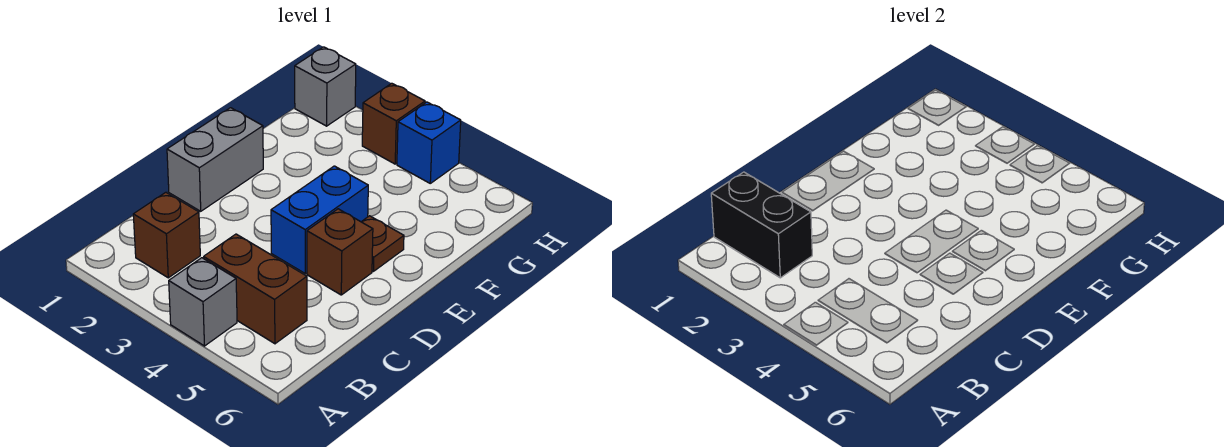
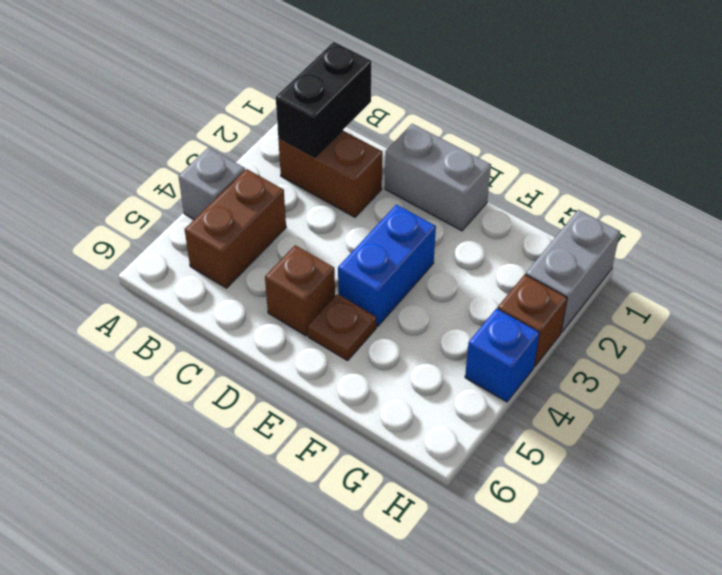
brown brick B2 level 1 -> brown brick B2:C2 level 1
blue brick D4:E4 level 1 -> blue brick E3:E4 level 1
grey brick H1 level 1 -> grey brick H1:H2 level 1

